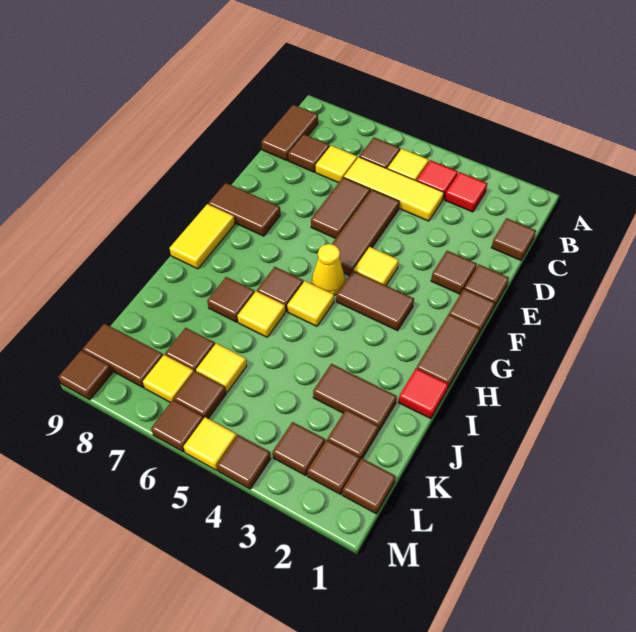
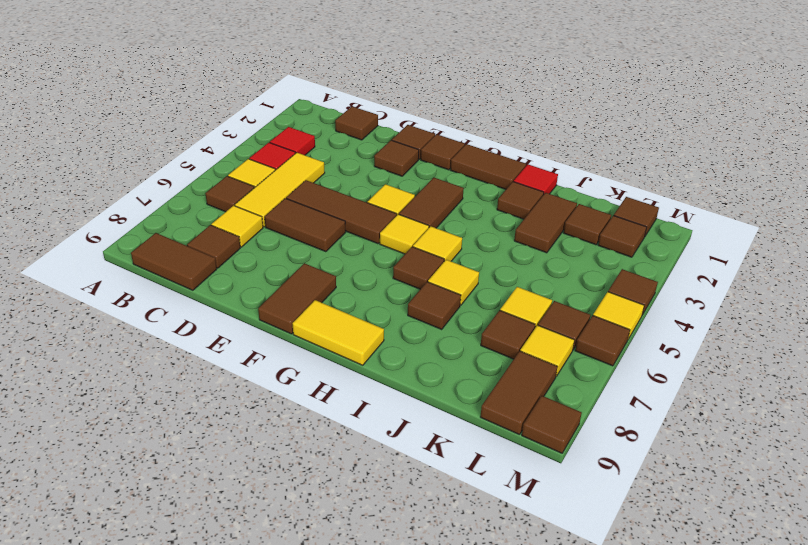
yellow cone G5 level 1 -> yellow tile G5 level 1
brown tile L3 level 1 -> brown tile I2 level 1

